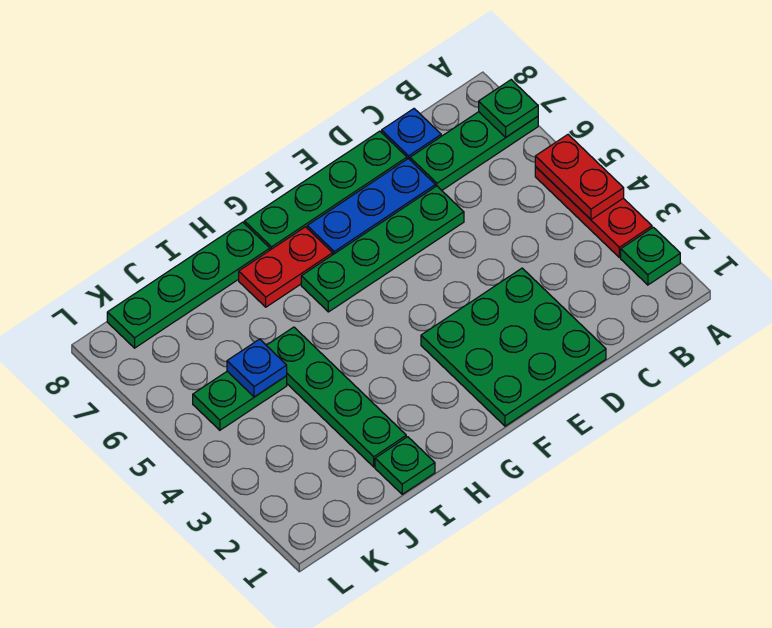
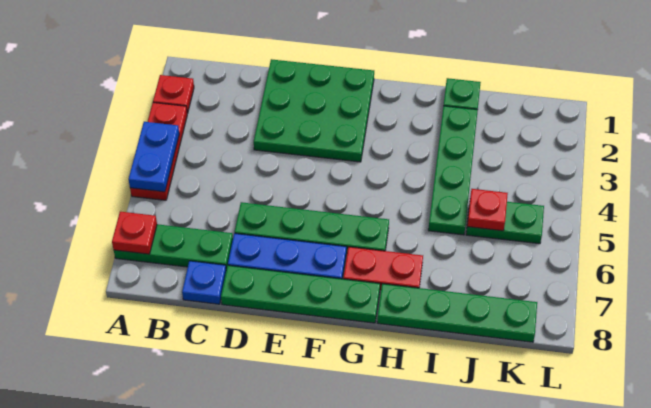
green plate A2 level 1 -> red plate A2 level 1
red plate A4:A5 level 2 -> blue plate A4:A5 level 2
green plate A7 level 2 -> red plate A7 level 2
blue plate J5 level 2 -> red plate J5 level 2

